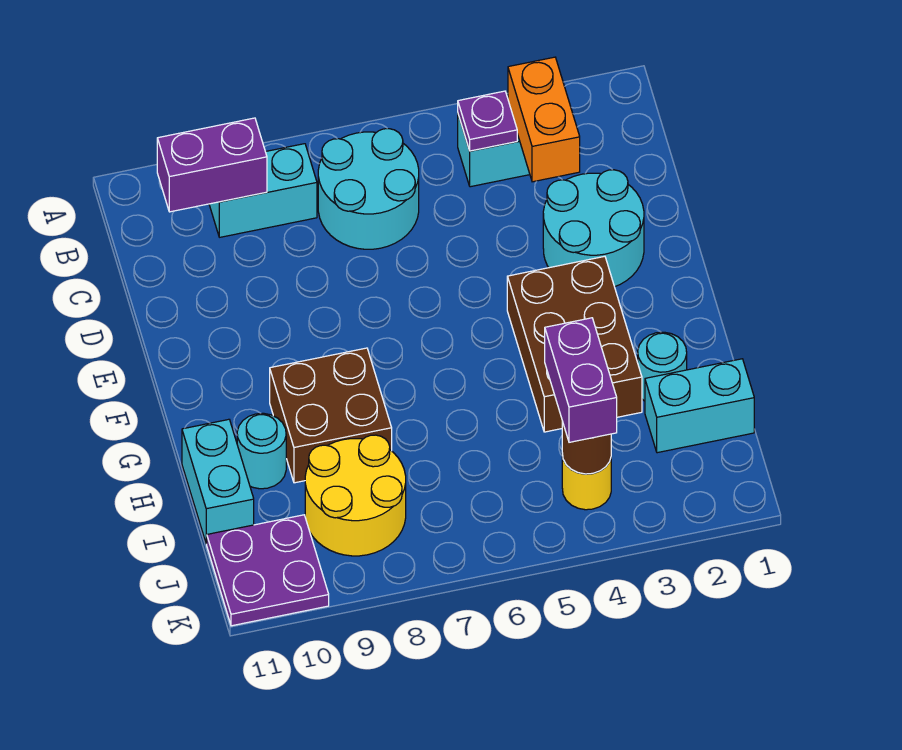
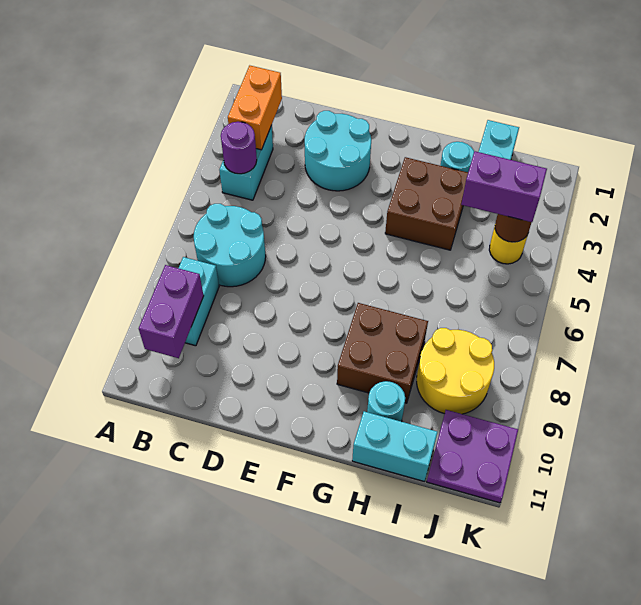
orange brick B3:C3 level 2 -> orange brick B2:B3 level 2
purple plate B4 level 2 -> purple round brick B4 level 2
brown brick F3:H4 level 1 -> brown brick G3:H4 level 1

